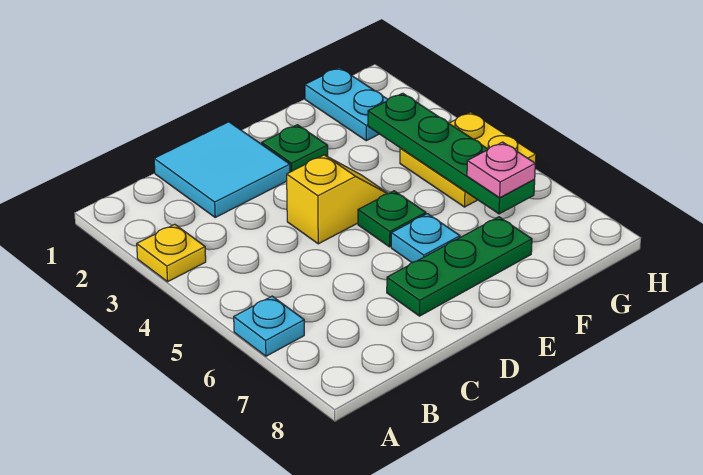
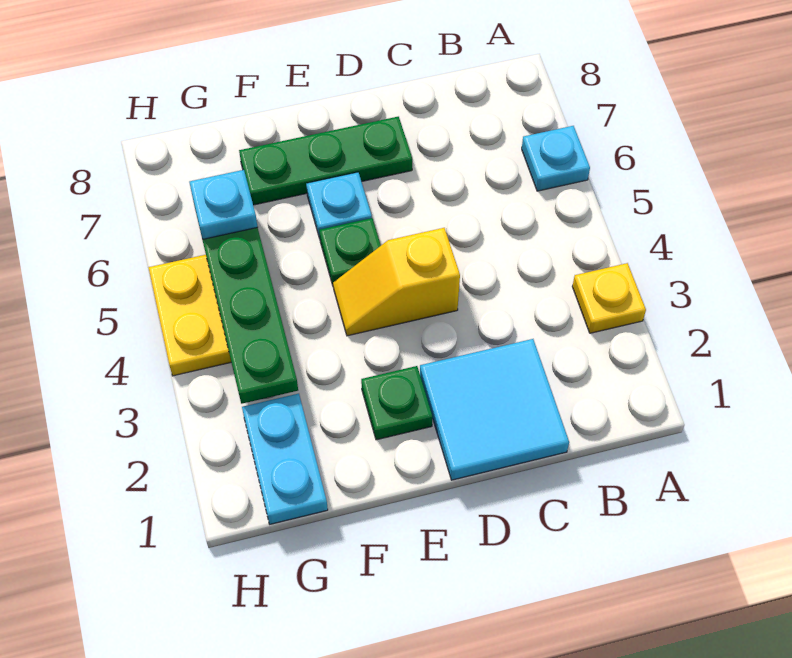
pink plate G6 level 3 -> cyan plate G6 level 3

